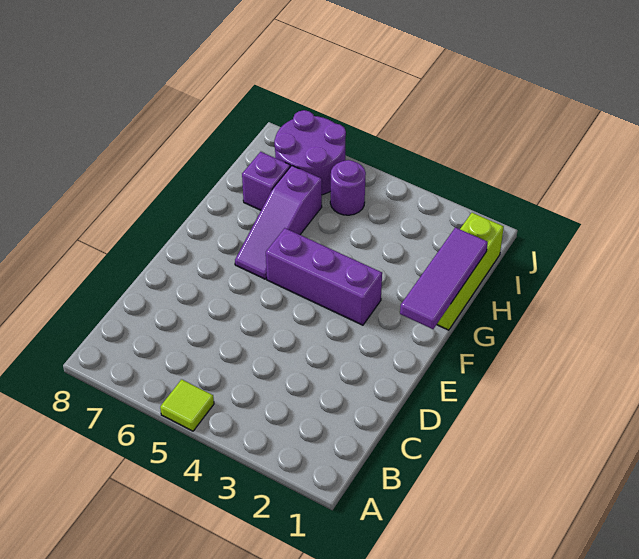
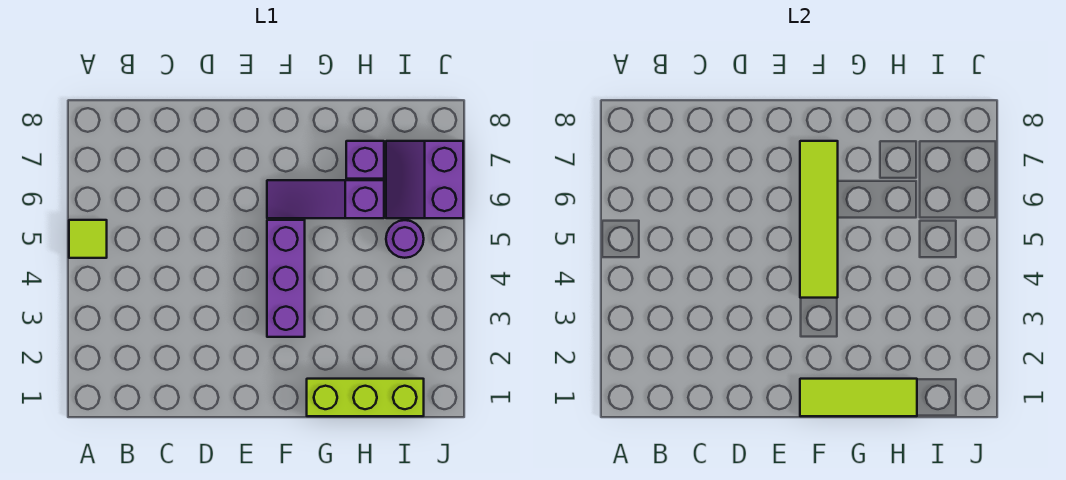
purple tile F1:H1 level 2 -> lime tile F1:H1 level 2
none -> lime tile F4:F7 level 2
purple round brick I6:J7 level 1 -> purple slope I6:J7 level 1 top J

